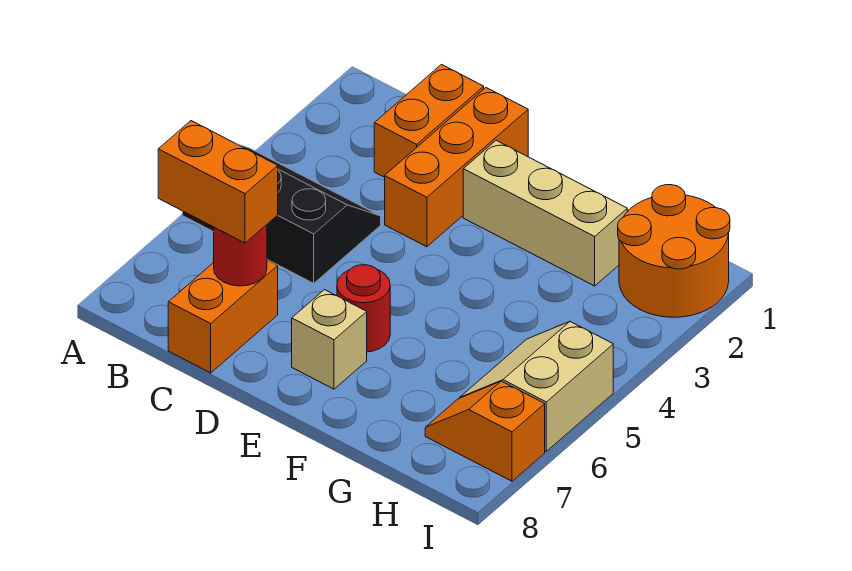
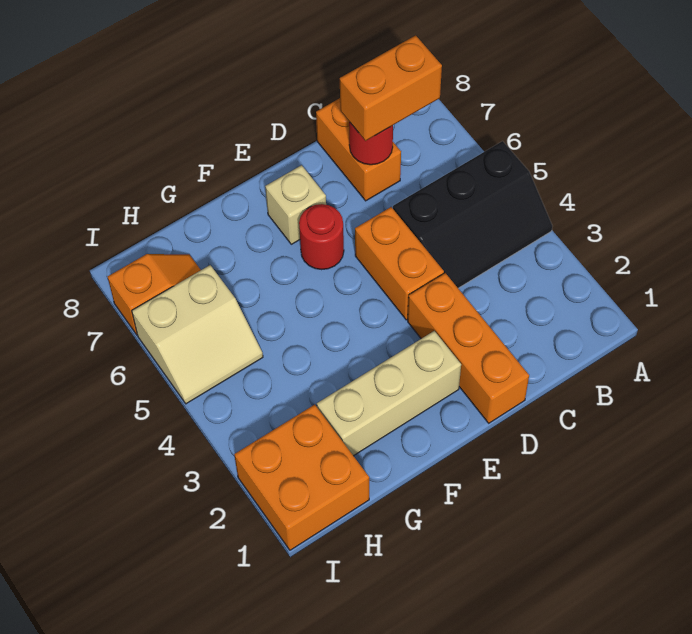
orange brick C1:C2 level 1 -> orange brick D4:D5 level 1
orange round brick H1:I2 level 1 -> orange brick H1:I2 level 1
tan slope H5:I6 level 1 top I -> tan slope H5:I6 level 1 top 6

